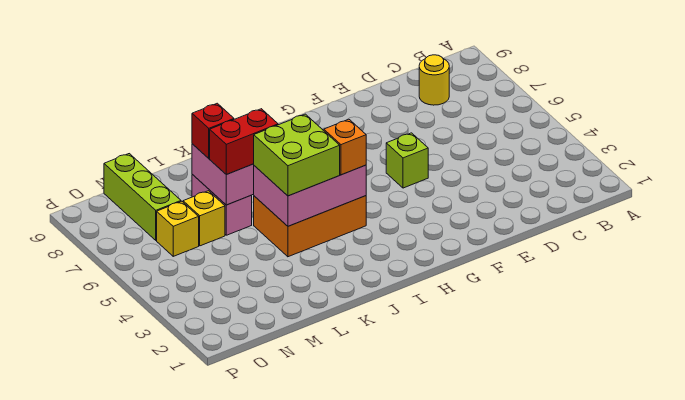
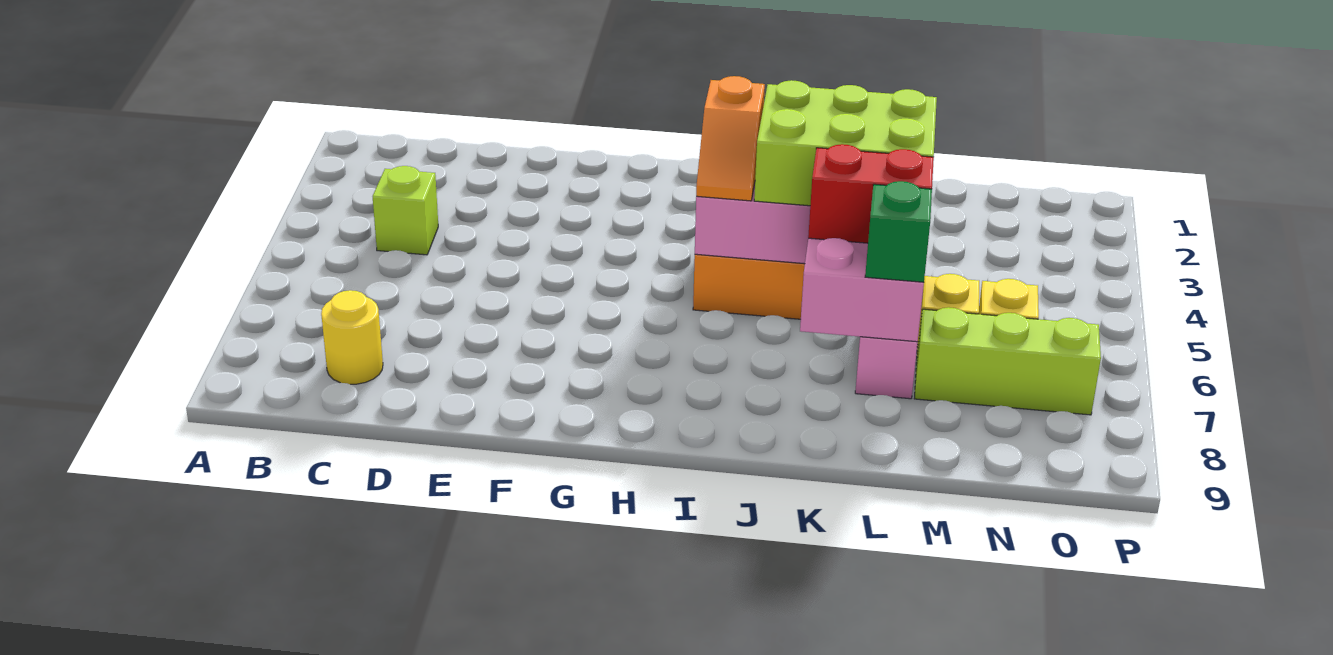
lime brick F5 level 1 -> lime brick C4 level 1
lime brick J4:K5 level 3 -> lime brick J4:L5 level 3
red brick L7 level 3 -> green brick L7 level 3
lime brick N7:N9 level 1 -> lime brick M7:O7 level 1

